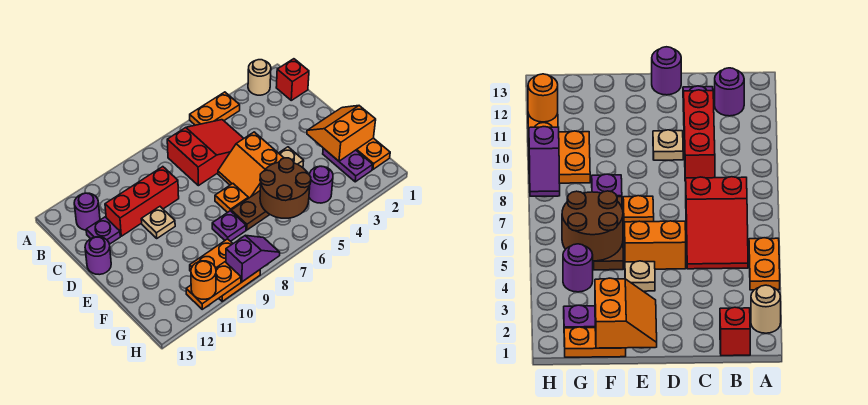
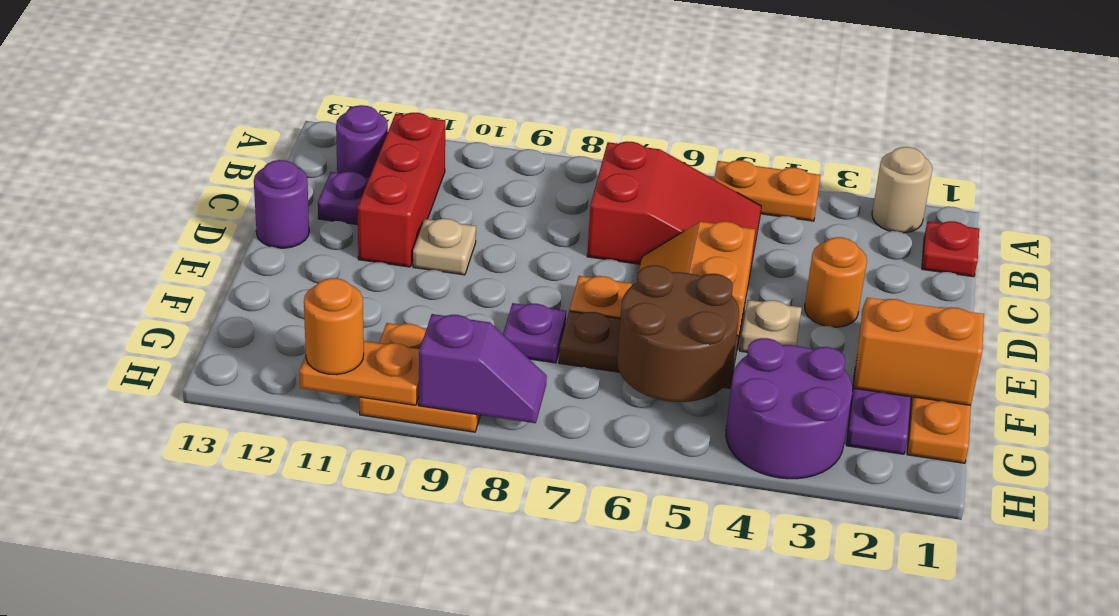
red brick B1 level 1 -> red plate B1 level 1
red brick C9:C11 level 1 -> red brick B11:D11 level 1
none -> orange round brick D3 level 1
purple round brick G4 level 1 -> purple round brick G3:H4 level 1

